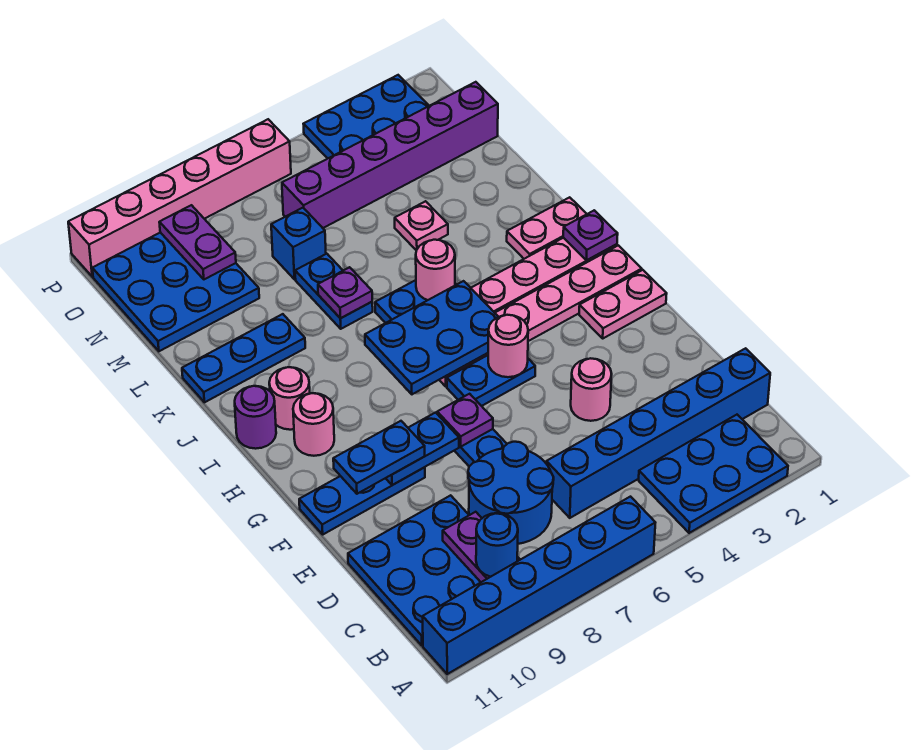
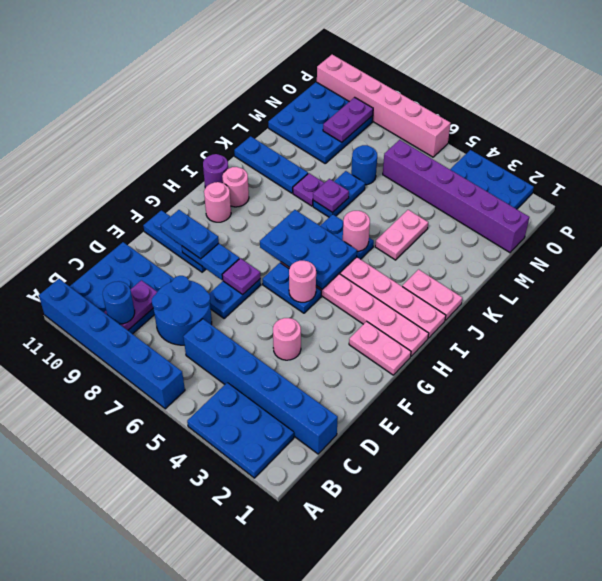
purple plate I1 level 2 -> purple plate K8 level 1
pink plate L4 level 1 -> pink plate K4:L4 level 1
blue brick M7 level 1 -> blue round brick M7 level 1

